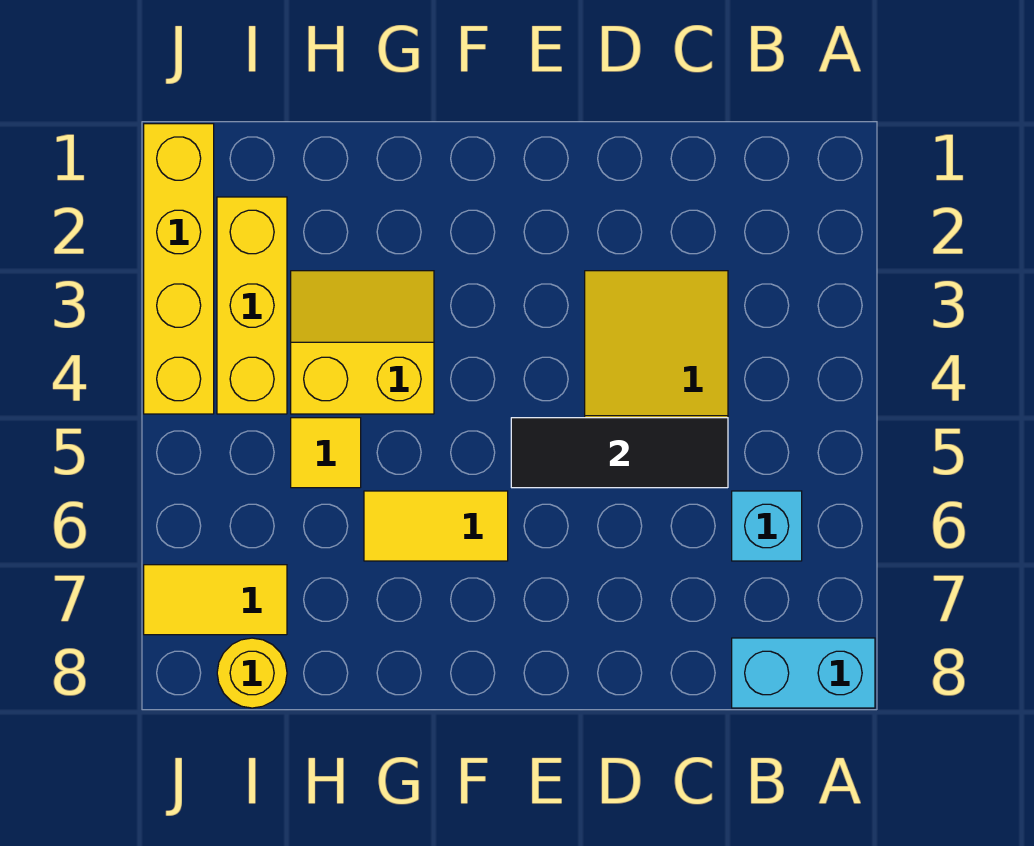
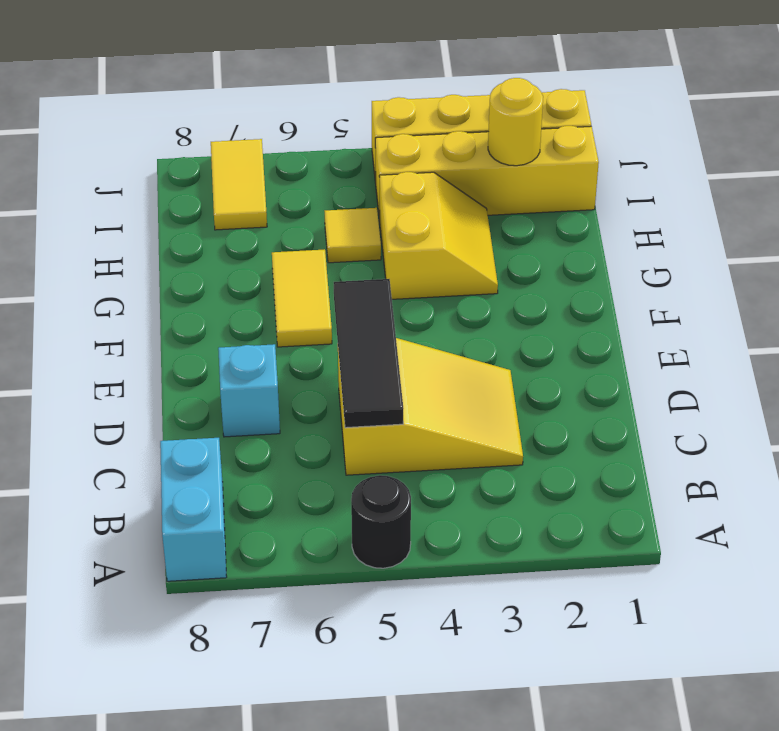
none -> black round brick A5 level 1
cyan brick B6 level 1 -> cyan brick D7 level 1
yellow brick I2:I4 level 1 -> yellow brick I1:I4 level 1
yellow round brick I8 level 1 -> yellow round brick I2 level 2

